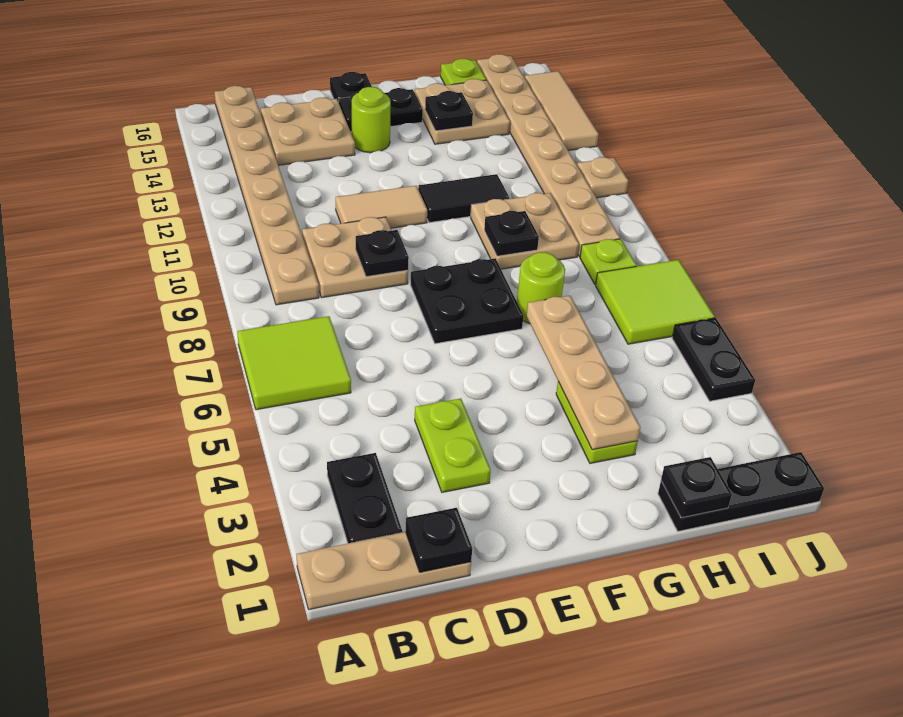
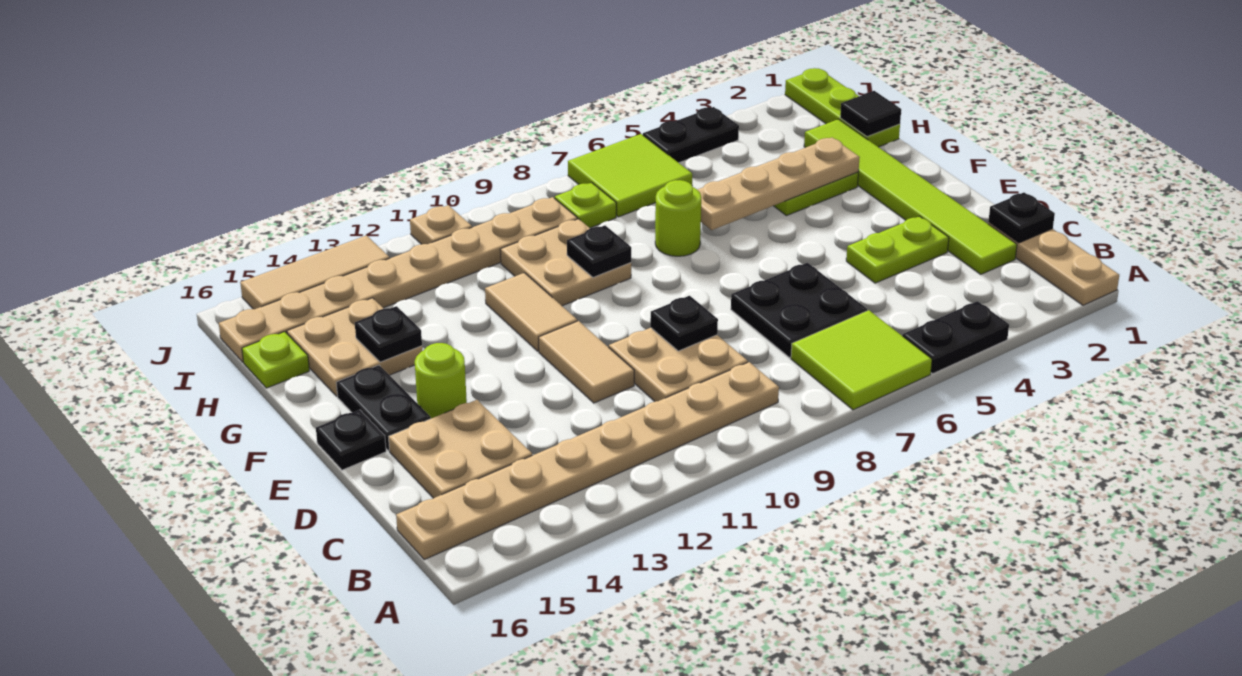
black plate B2:B3 level 1 -> black plate A4:A5 level 1
none -> lime tile C2:H2 level 1
black plate E7:F8 level 1 -> black plate C6:D7 level 1
black tile F11:G11 level 1 -> tan tile F11:G11 level 1
black plate H1:J1 level 1 -> lime plate H1:J1 level 1
black plate H1 level 2 -> black tile H1 level 2

